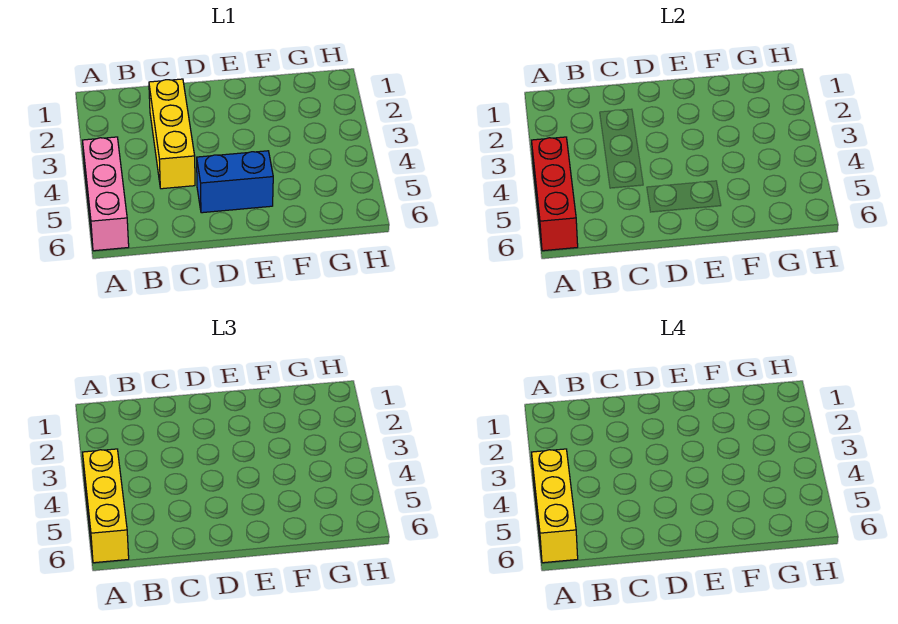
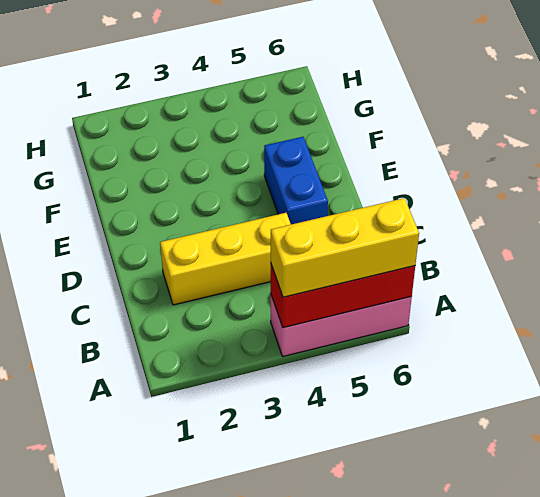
yellow brick A4:A6 level 4 -> none

